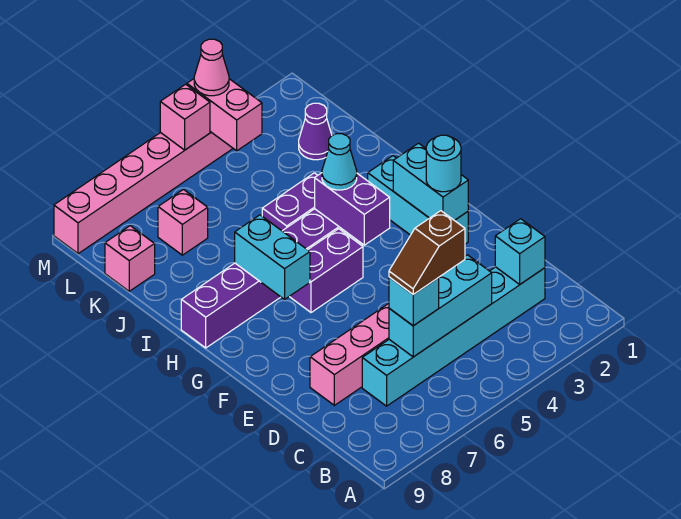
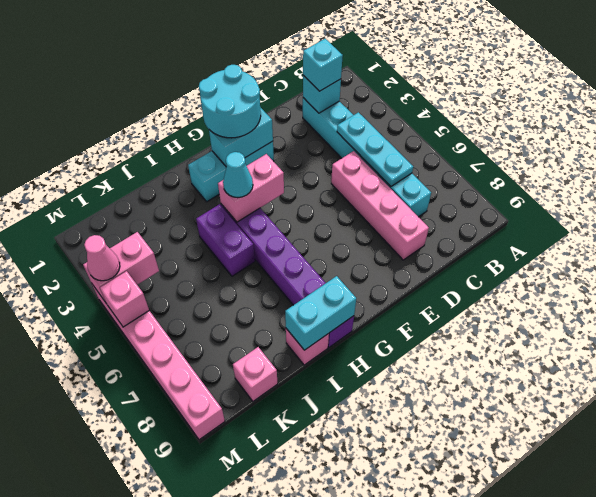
cyan brick C4:C6 level 2 -> cyan plate C4:C6 level 2
brown slope C5:C6 level 4 top 5 -> none
cyan brick C6 level 3 -> cyan brick C2 level 3
cyan round brick F2 level 3 -> cyan round brick F1:G2 level 3
purple brick G4:H4 level 2 -> pink brick G4:H4 level 2
purple brick G5:G6 level 1 -> none
cyan brick G7:H7 level 2 -> cyan brick H9:I9 level 2
purple cone K2 level 1 -> none
pink brick K7 level 1 -> pink brick I9 level 1

